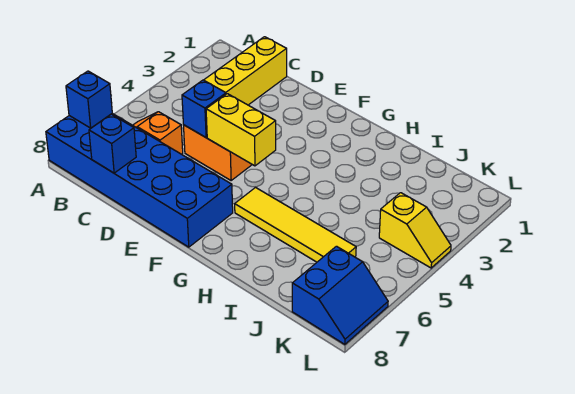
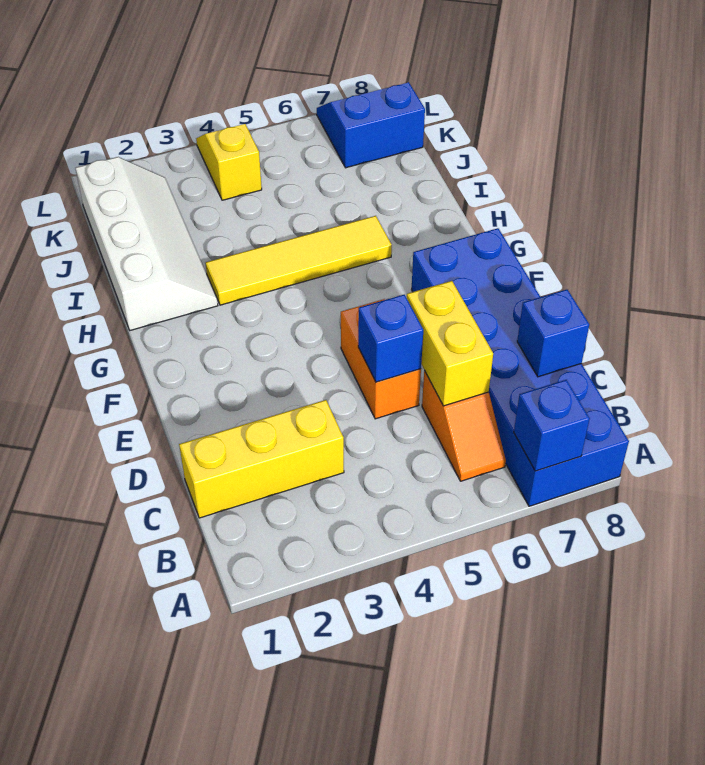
yellow brick E5:F5 level 2 -> yellow brick C6:D6 level 2
yellow tile G6:J6 level 1 -> yellow tile H3:H6 level 1
none -> white slope H1:K2 level 1 top 1

